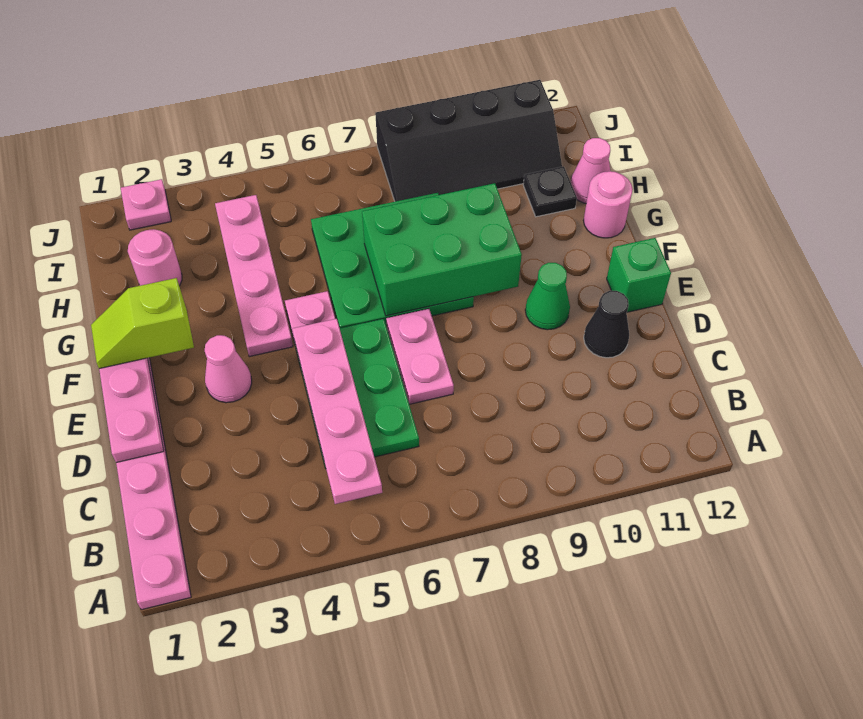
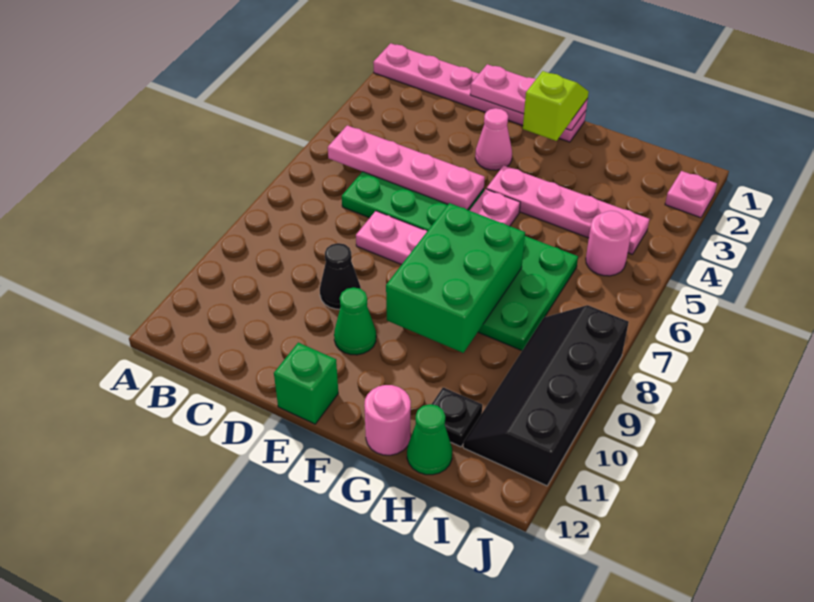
black cone D11 level 1 -> black cone D9 level 1
pink round brick H2 level 1 -> pink round brick I5 level 1
pink cone H12 level 1 -> green cone H12 level 1

